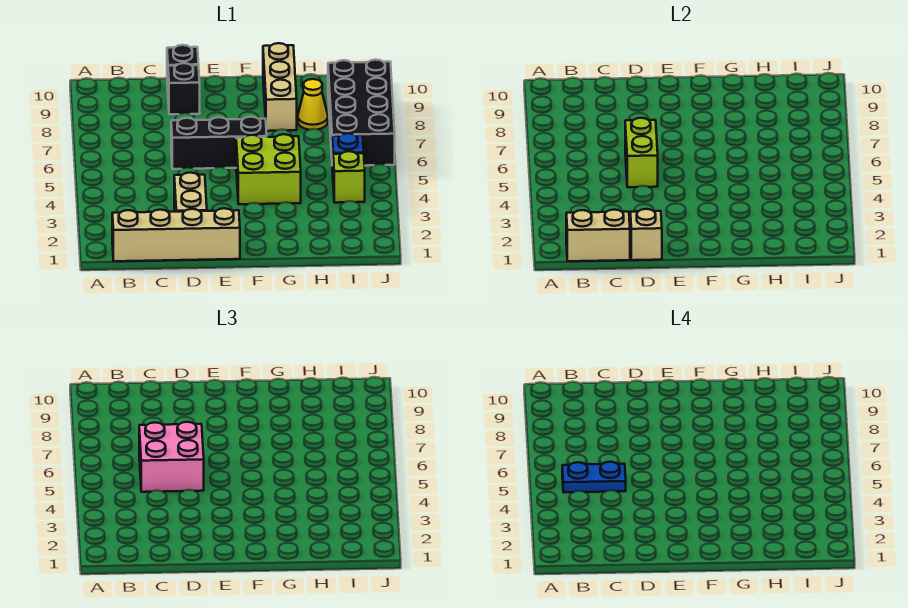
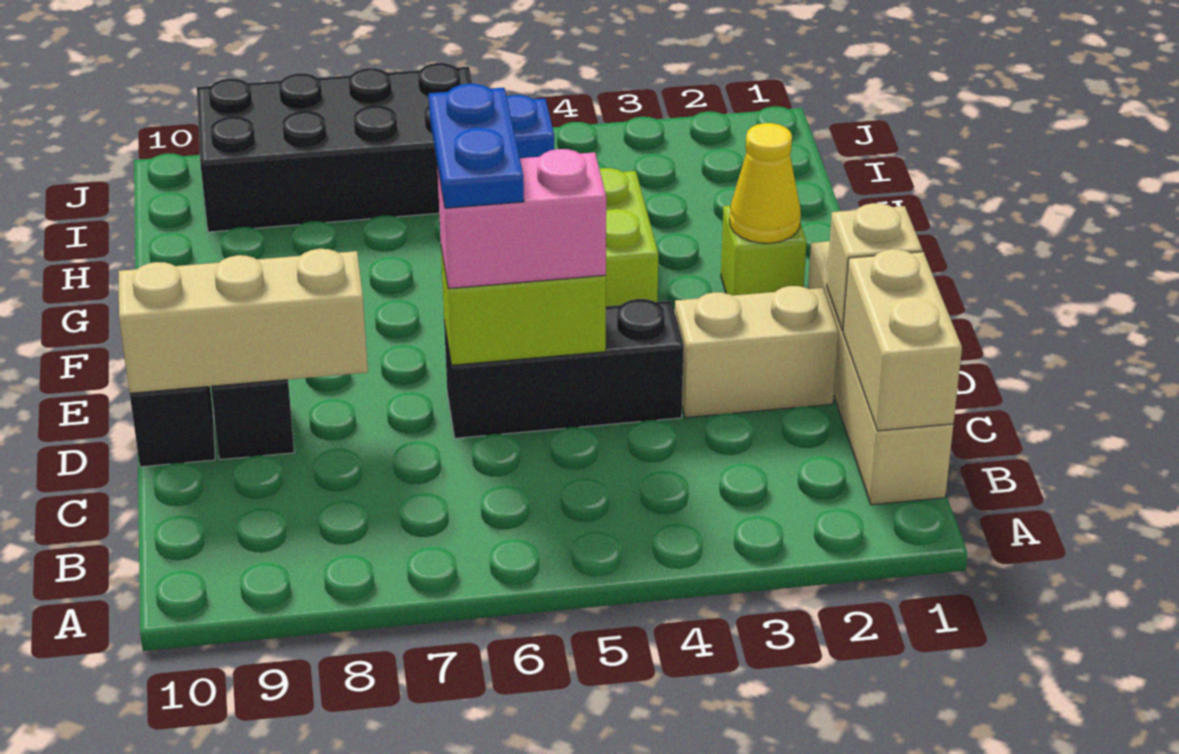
blue plate B5:C5 level 4 -> blue plate D6:E6 level 4
pink brick C5:D6 level 3 -> pink brick D5:D6 level 3
black brick D6:F6 level 1 -> black brick D4:D6 level 1
tan brick G8:G10 level 1 -> tan brick D8:D10 level 2
yellow cone H8 level 1 -> yellow cone F2 level 2
lime brick I4 level 1 -> lime brick F2 level 1

